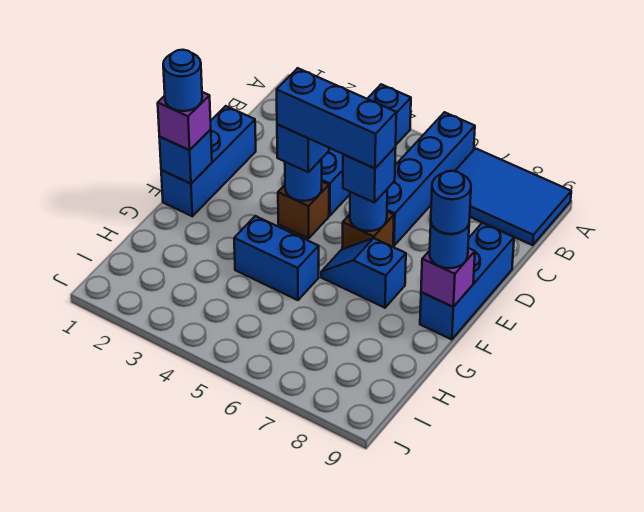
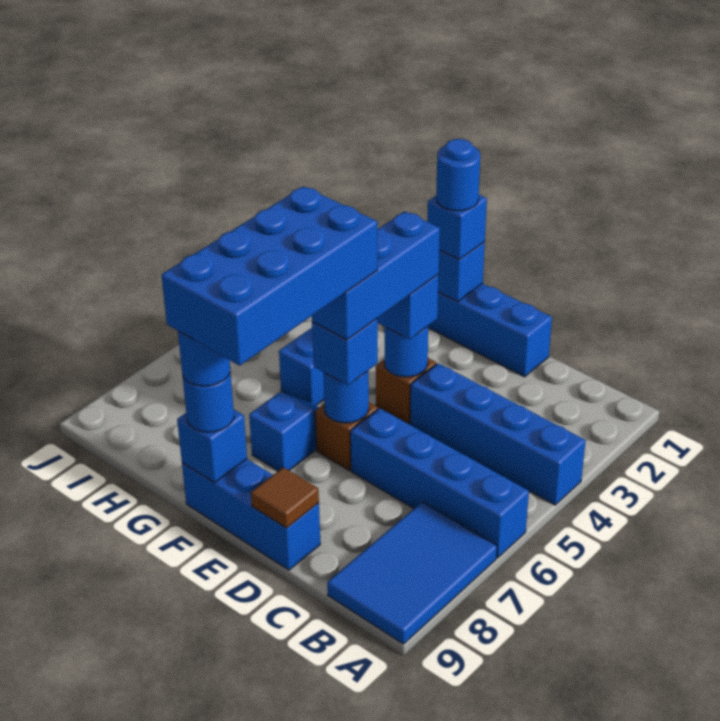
none -> brown tile D9 level 2
none -> blue brick E6:F9 level 5
purple brick F1 level 3 -> blue brick F1 level 3
purple brick F9 level 2 -> blue brick F9 level 2

